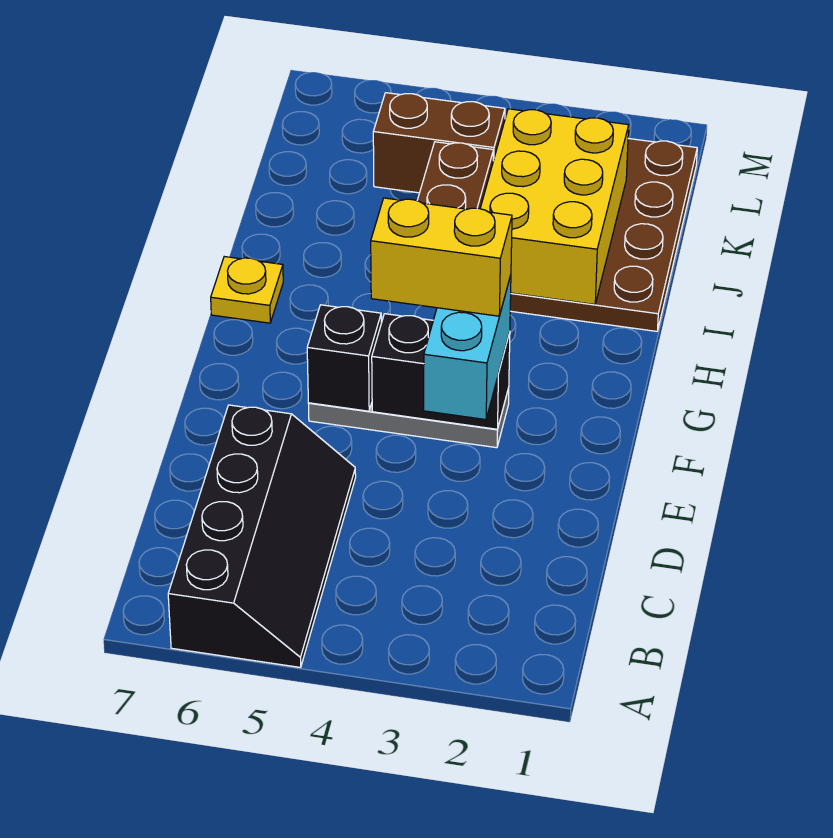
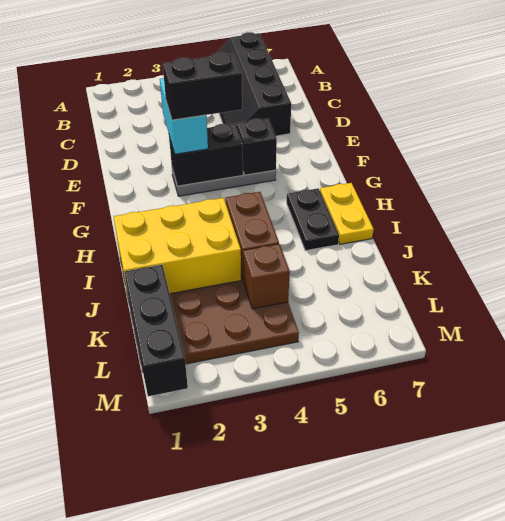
yellow brick F3:F4 level 4 -> black brick F3:F4 level 4
none -> black plate H6:I6 level 1
yellow plate H7 level 1 -> yellow plate H7:I7 level 1
yellow brick I2:K3 level 2 -> yellow brick I1:J3 level 2
none -> black brick K1:M1 level 2
brown brick K4:K5 level 2 -> brown brick K4 level 2

